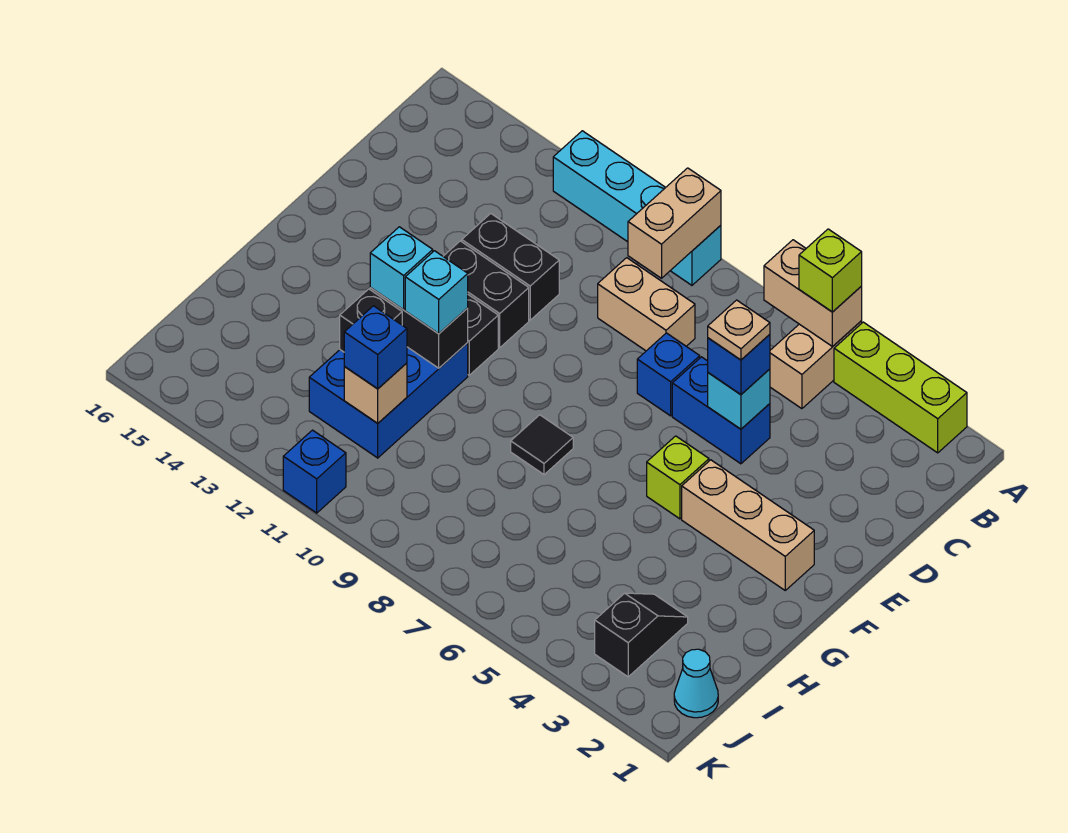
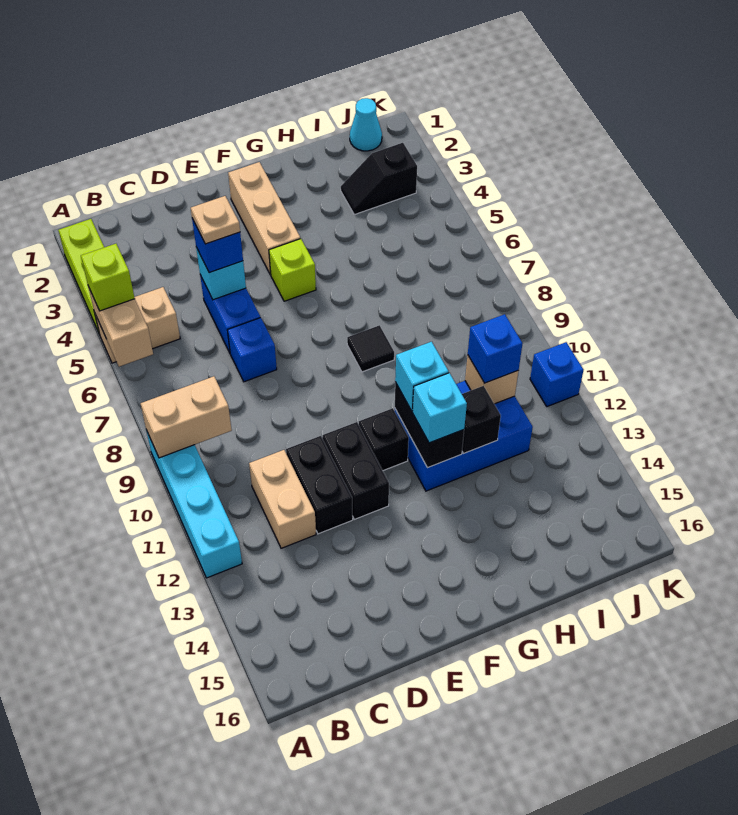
tan brick C8:C9 level 1 -> tan brick C11:C12 level 1

